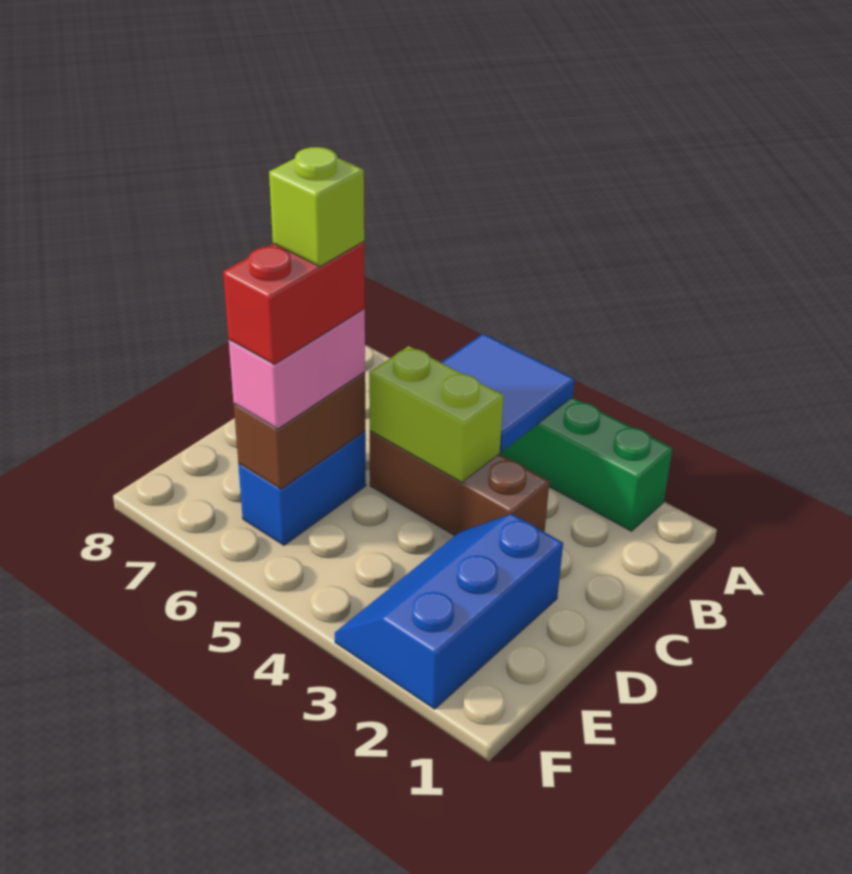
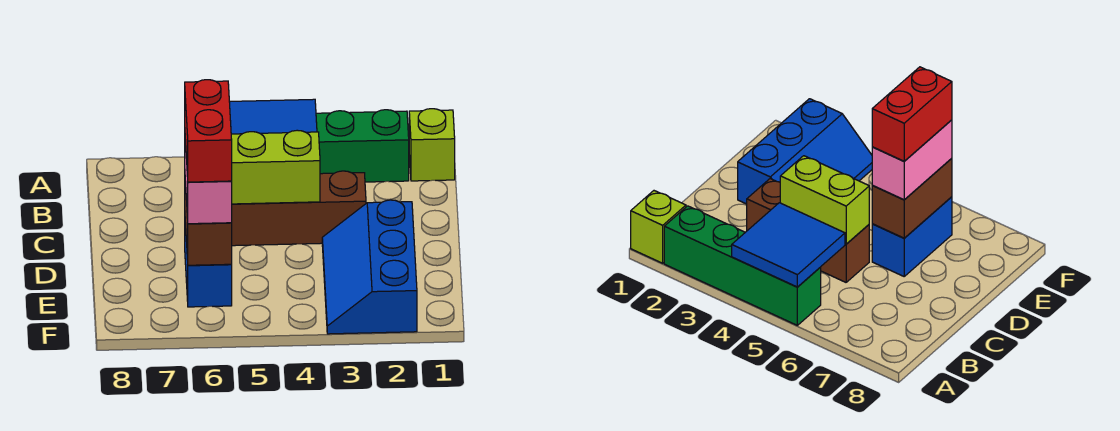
lime brick D6 level 5 -> lime brick A1 level 1

